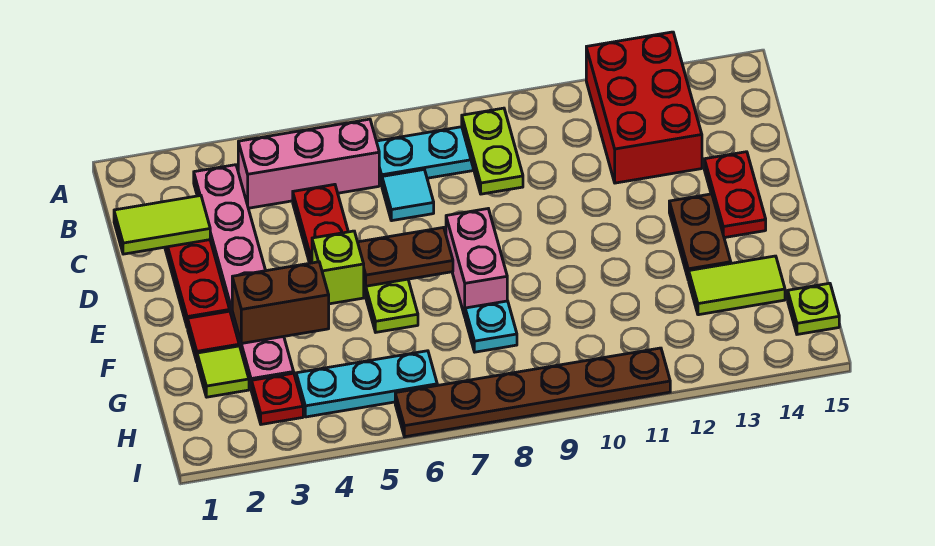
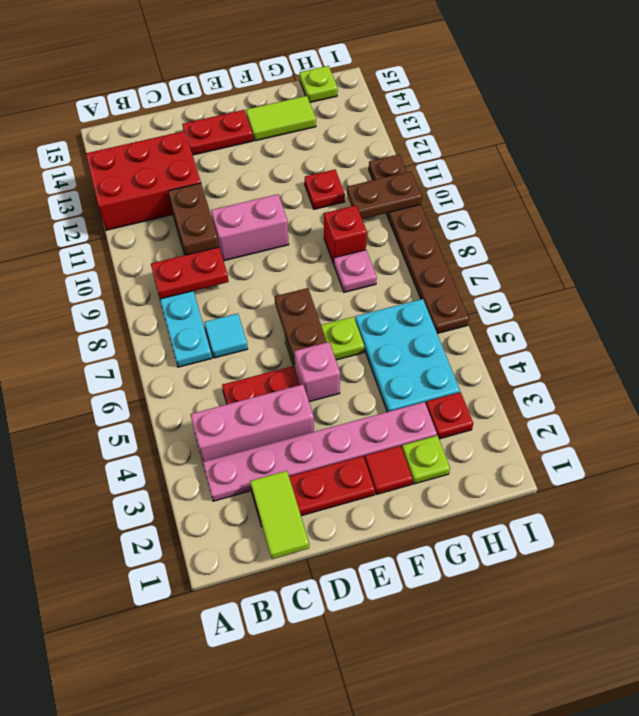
pink brick B4:B6 level 1 -> pink brick B4:D4 level 1
lime plate B9:C9 level 2 -> red plate B9:C9 level 2
lime brick E5 level 1 -> pink brick E5 level 1
pink brick E8:F8 level 1 -> pink brick D10:E10 level 1
brown plate E13:F13 level 1 -> brown plate H10:I10 level 2
brown brick F3:F4 level 2 -> brown brick C10:C11 level 1
lime tile G2 level 1 -> lime plate G2 level 1
cyan plate G8 level 1 -> pink plate G8 level 1
none -> red brick G9 level 1
none -> red plate G11 level 1
lime tile G13:G14 level 1 -> lime tile F14:G14 level 1
cyan plate H4:H6 level 1 -> cyan plate G4:H6 level 1

